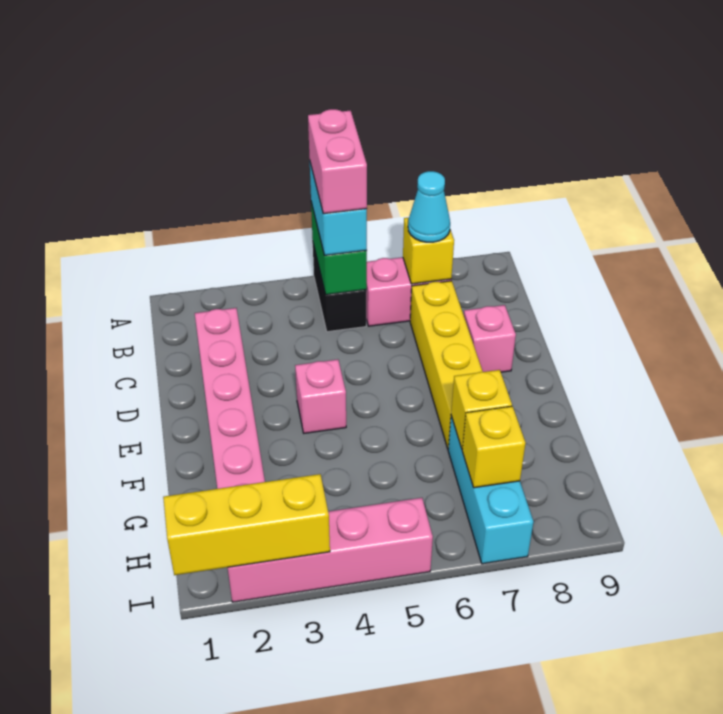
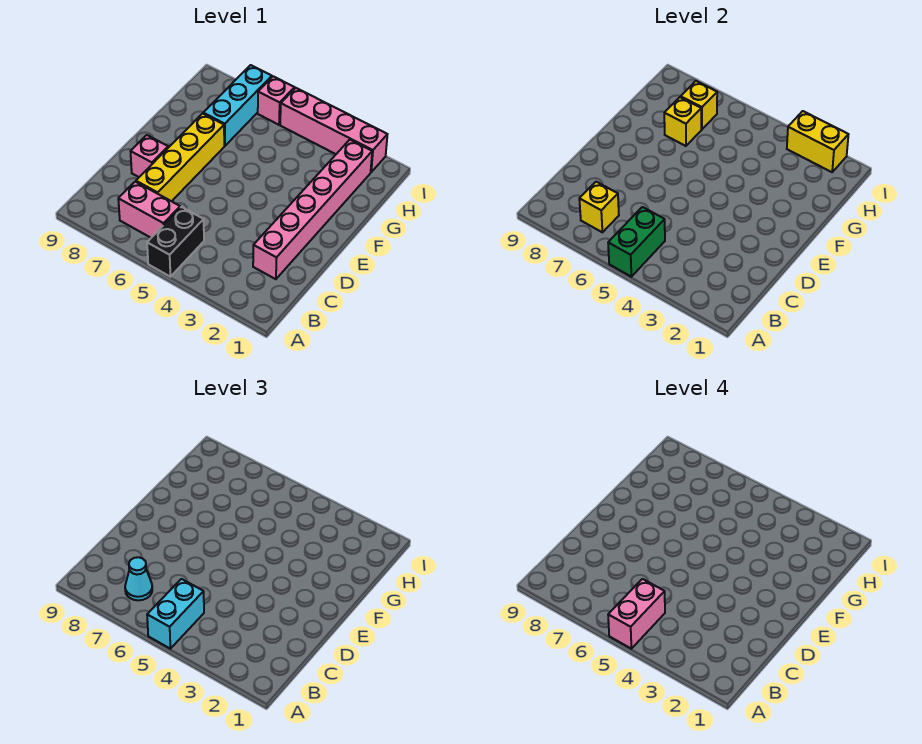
pink brick E4 level 1 -> pink brick I6 level 1
yellow brick I1:I3 level 2 -> yellow brick I2:I3 level 2

